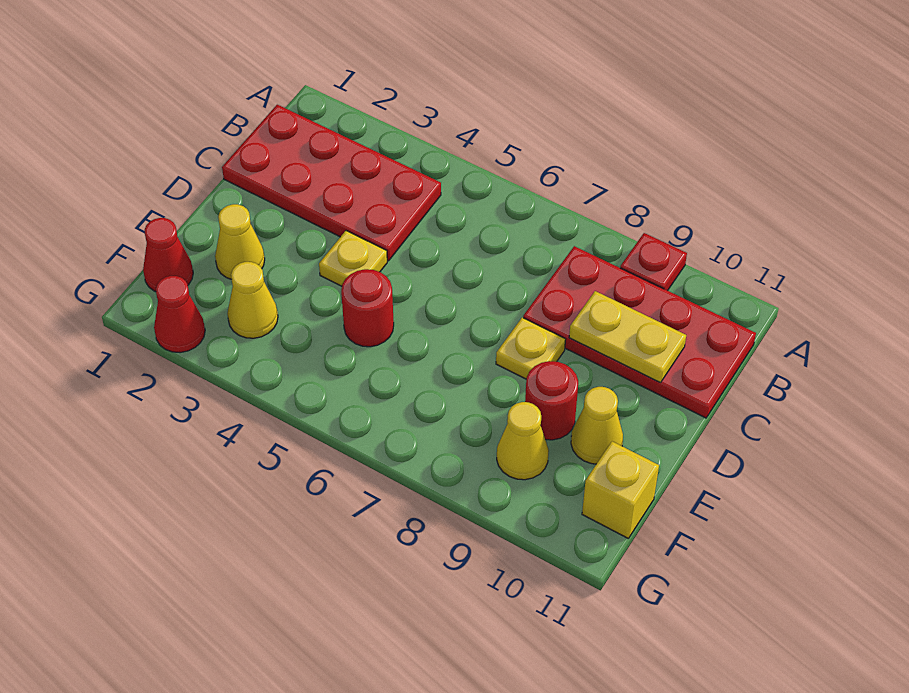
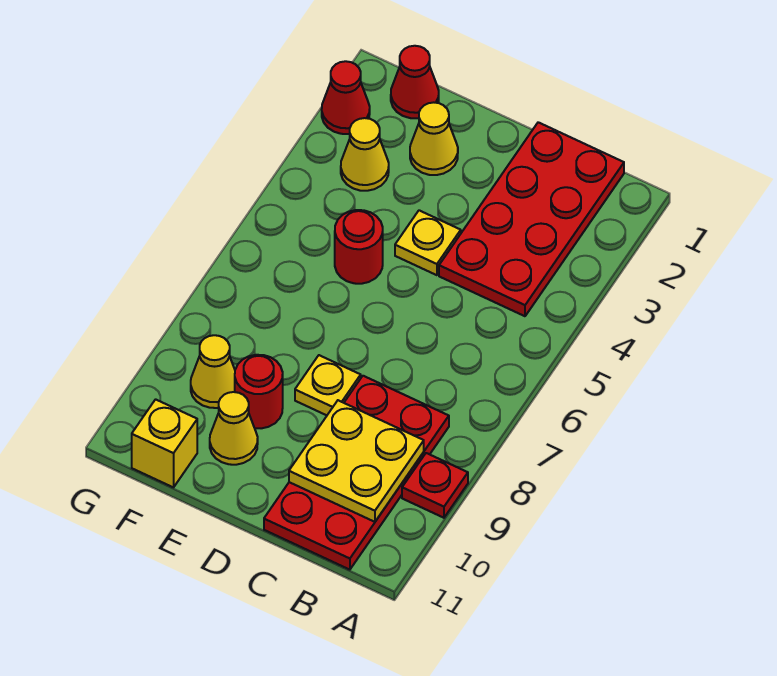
yellow plate C9:C10 level 2 -> yellow plate B9:C10 level 2

